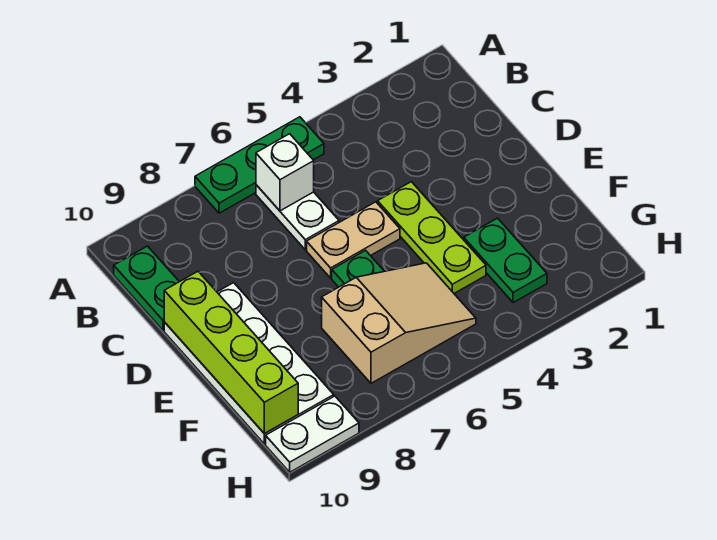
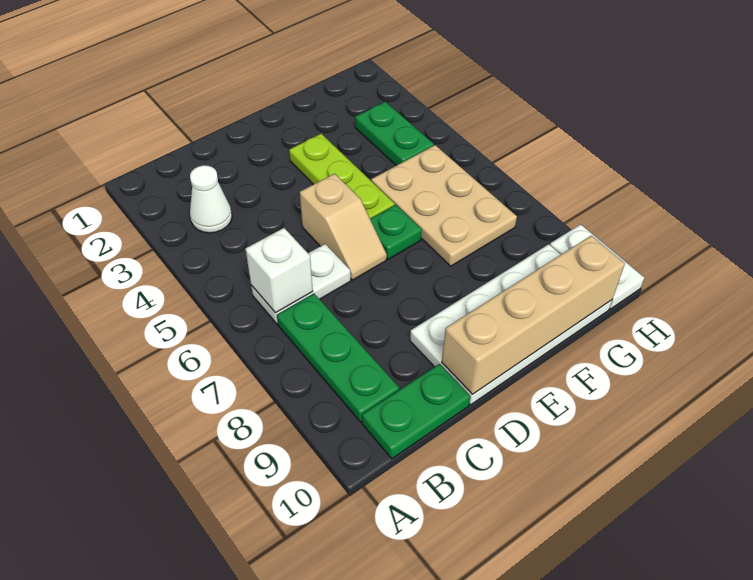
green plate A5:A7 level 1 -> green plate B7:B9 level 1
none -> white cone B3 level 1
lime plate D4:F4 level 1 -> lime plate E3:E5 level 1
tan plate D5:D6 level 1 -> tan slope D5:D6 level 1 top 5
lime brick D10:G10 level 2 -> tan brick D10:G10 level 2
green plate F3:G3 level 1 -> green plate G3:G4 level 1
tan slope F5:G7 level 1 top 7 -> tan plate F5:G7 level 1

